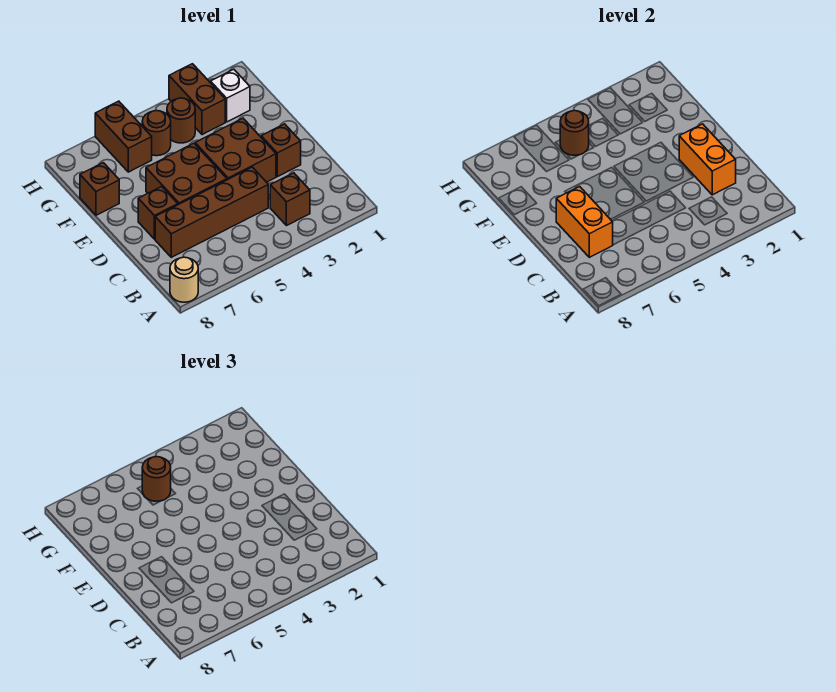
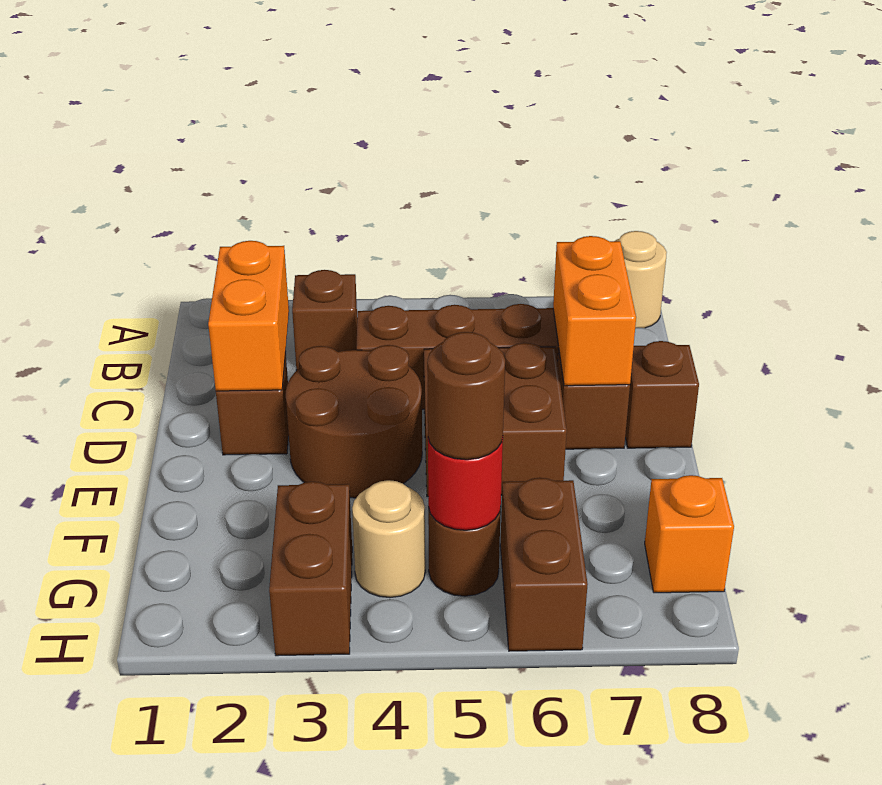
brown brick D3:E4 level 1 -> brown round brick D3:E4 level 1
brown brick F8 level 1 -> brown brick D8 level 1
white brick G2 level 1 -> none
brown round brick G4 level 1 -> tan round brick G4 level 1
brown round brick G5 level 2 -> red round brick G5 level 2
none -> orange brick G8 level 1

